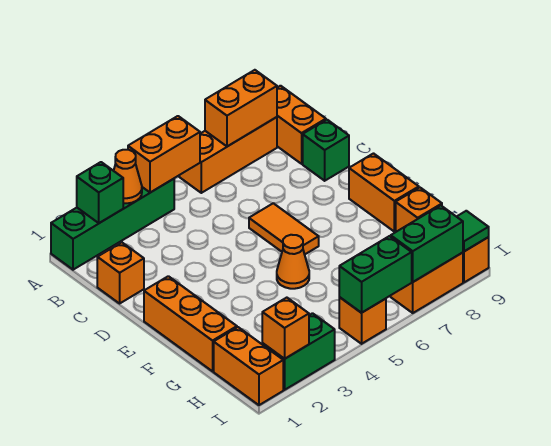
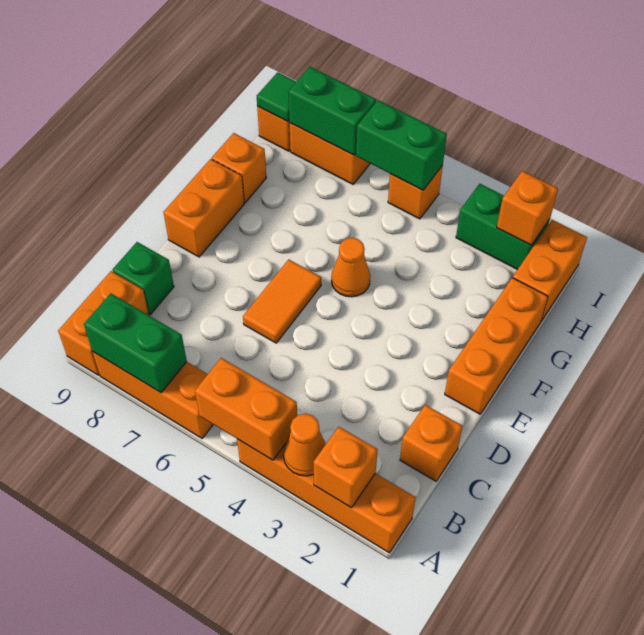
green brick A1:A4 level 1 -> orange brick A1:A4 level 1
green brick A2 level 2 -> orange brick A2 level 2
orange brick A7:A8 level 2 -> green brick A7:A8 level 2

